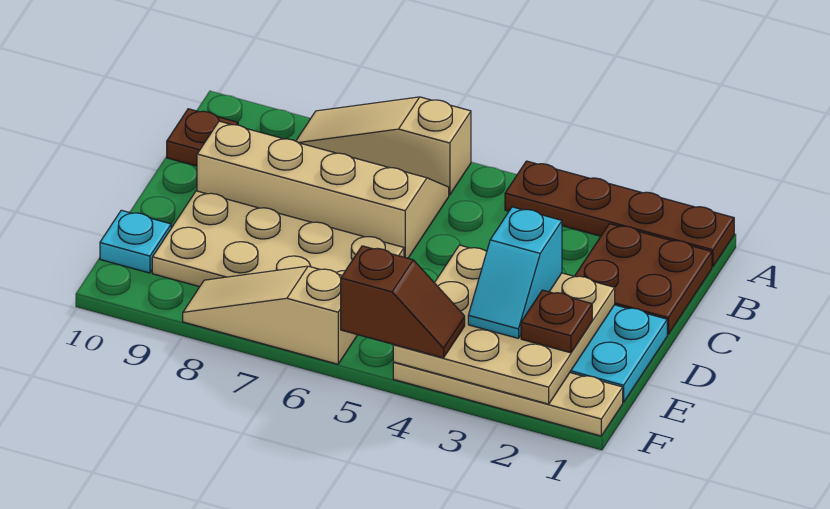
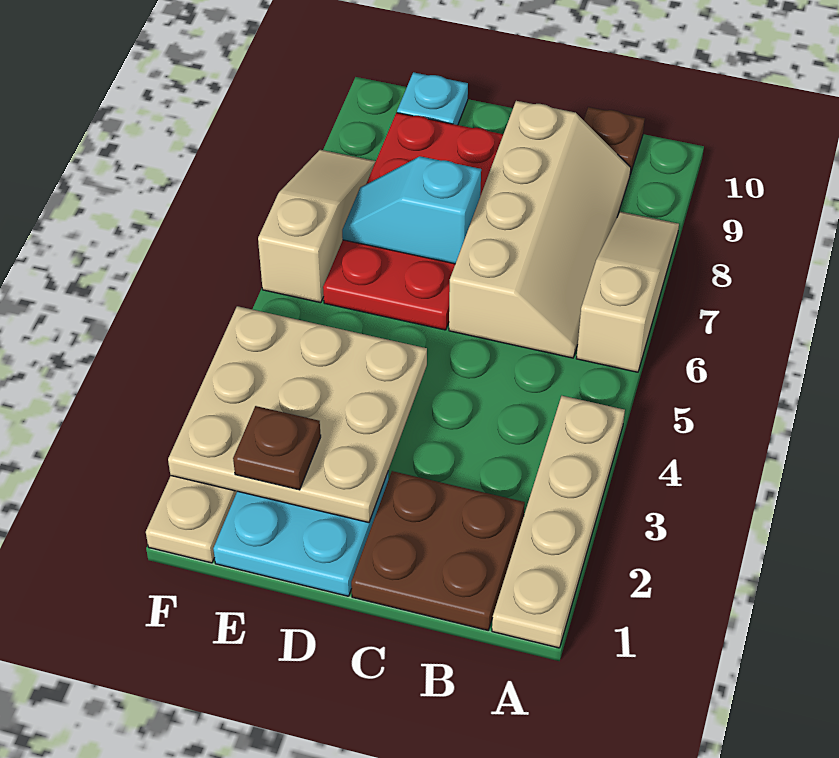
brown plate A1:A4 level 1 -> tan plate A1:A4 level 1
cyan slope D3:E3 level 3 top D -> cyan slope D7:E7 level 2 top D
tan plate D6:E9 level 1 -> red plate D6:E9 level 1
brown slope F4:F5 level 3 top 5 -> none

